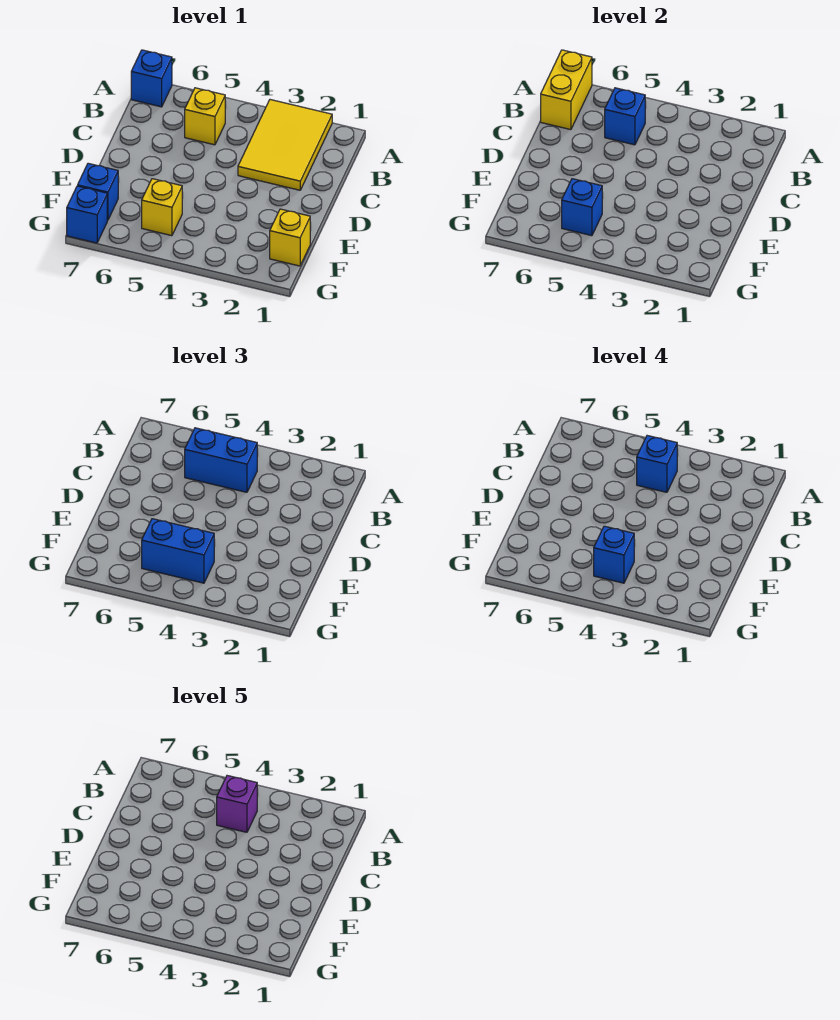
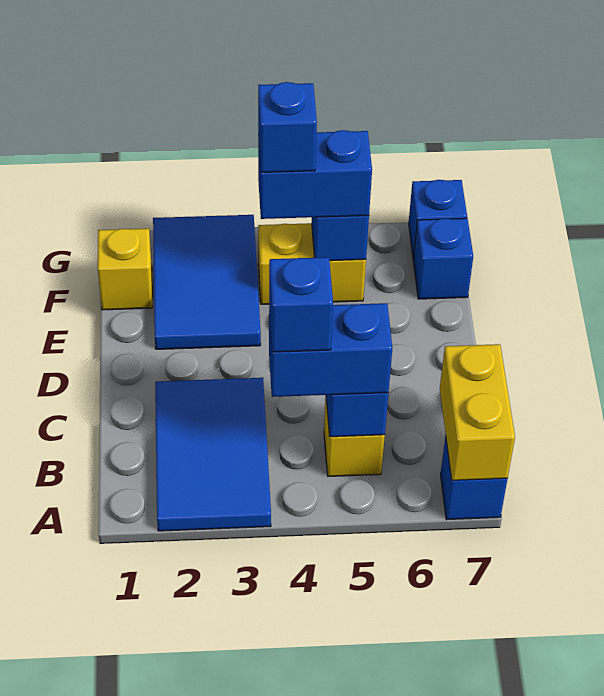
yellow tile A2:C3 level 1 -> blue tile A2:C3 level 1
purple brick B4 level 5 -> none
none -> blue tile E2:G3 level 1
yellow brick F5 level 1 -> yellow brick F4:F5 level 1

